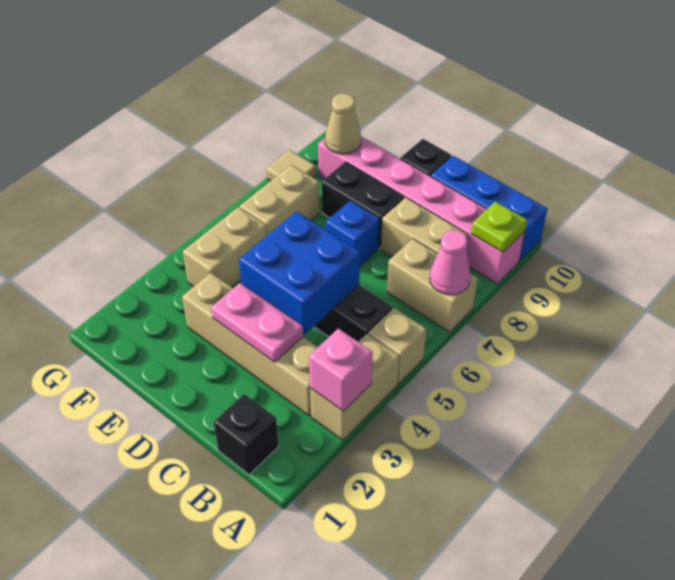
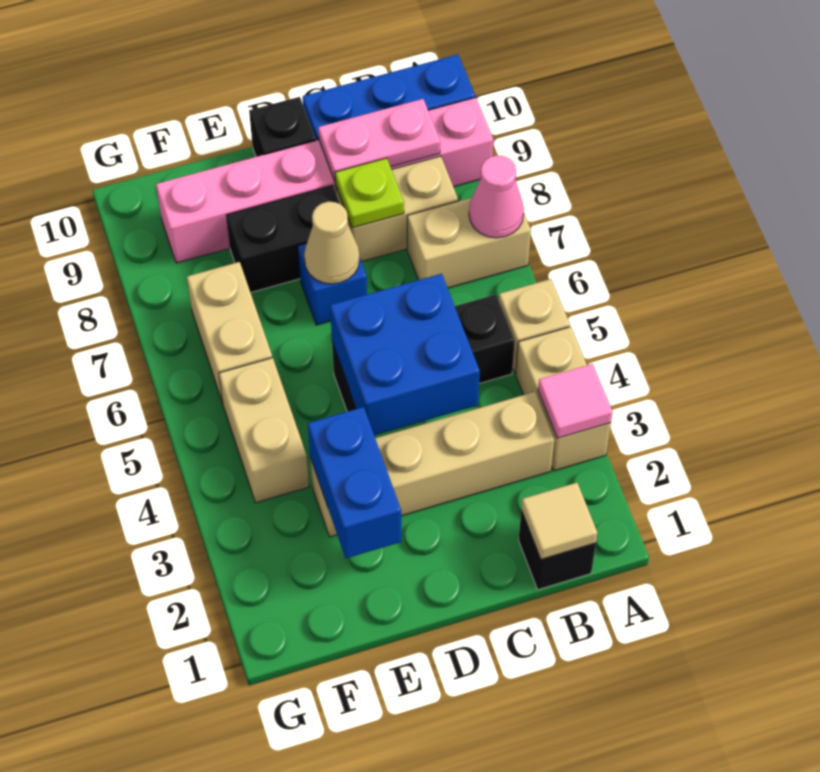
pink brick A3 level 2 -> pink tile A3 level 2
lime plate A9 level 2 -> lime plate C8 level 2
pink plate C3:D3 level 2 -> pink plate B9:C9 level 2
none -> blue brick E2:E3 level 2
tan cone F9 level 2 -> tan cone D7 level 2
tan tile G8 level 1 -> tan tile B1 level 2

